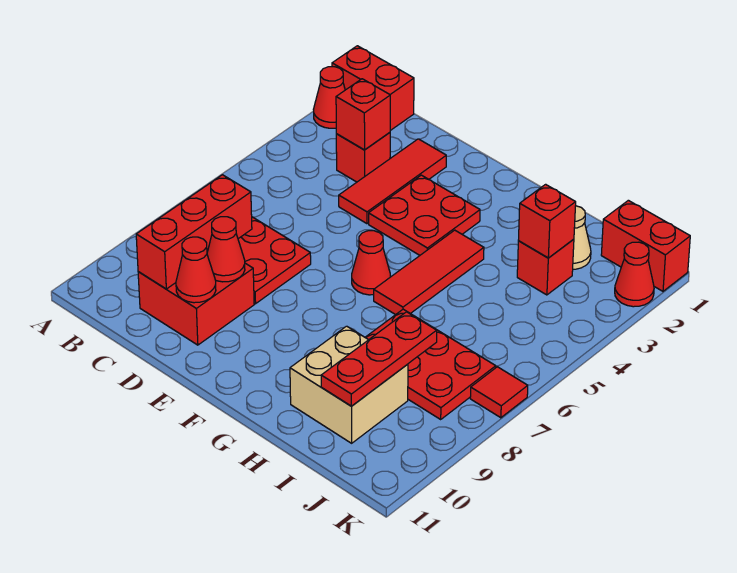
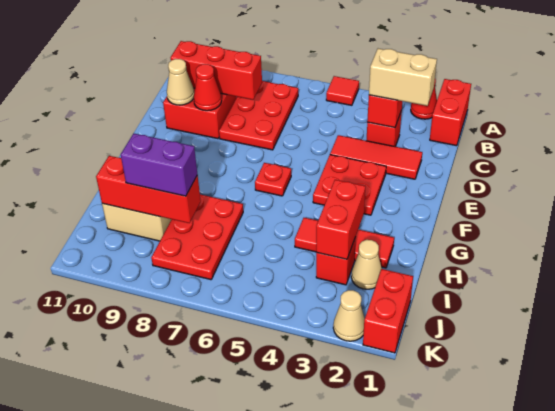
none -> tan brick C2:C3 level 3
red cone D10 level 2 -> tan cone D10 level 2
red cone F6 level 1 -> red plate F6 level 1
red tile G4:G6 level 1 -> red tile H2:H4 level 1
red brick I3 level 2 -> red brick H3:I3 level 2
red plate I8:I10 level 2 -> red brick I8:I10 level 2
none -> purple brick I8:I9 level 3
red cone K2 level 1 -> tan cone K2 level 1
red tile K7 level 1 -> red tile A5 level 1

